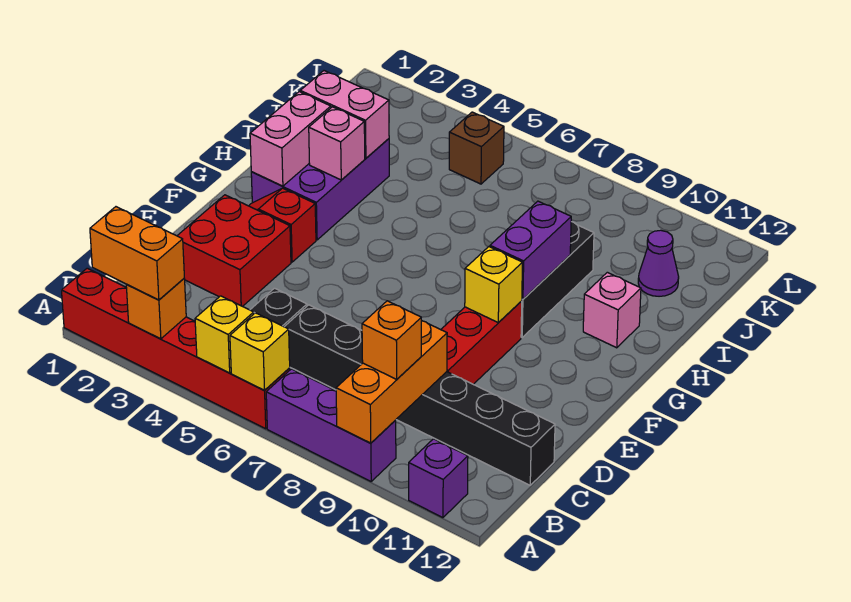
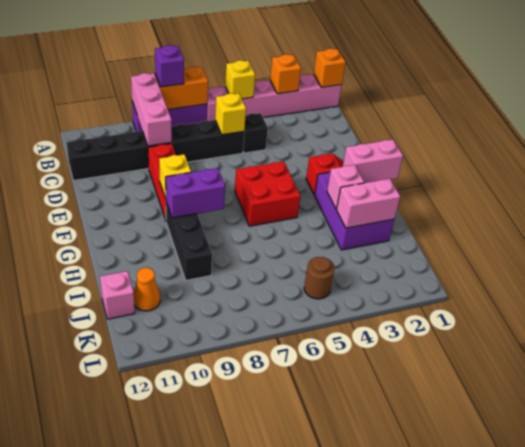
red brick A1:A6 level 1 -> pink brick A1:A6 level 1
orange brick A2:A3 level 3 -> orange brick A7:A8 level 2
yellow brick A6 level 2 -> yellow brick C6 level 2
orange brick A9:C9 level 2 -> pink brick A9:C9 level 2
purple brick A11 level 1 -> purple brick A8 level 3
orange brick B9 level 3 -> orange brick A1 level 2
red brick D2:E3 level 1 -> red brick F5:G6 level 1
pink brick G2:H2 level 2 -> pink brick G1:G2 level 2
purple brick G9:H9 level 2 -> purple brick G8:G9 level 2
pink brick H11 level 1 -> pink brick J12 level 1
purple cone J11 level 1 -> orange cone J11 level 1
brown brick K5 level 1 -> brown round brick K5 level 1

